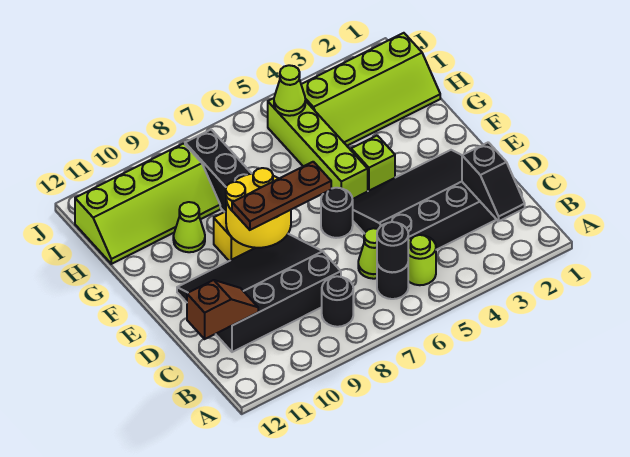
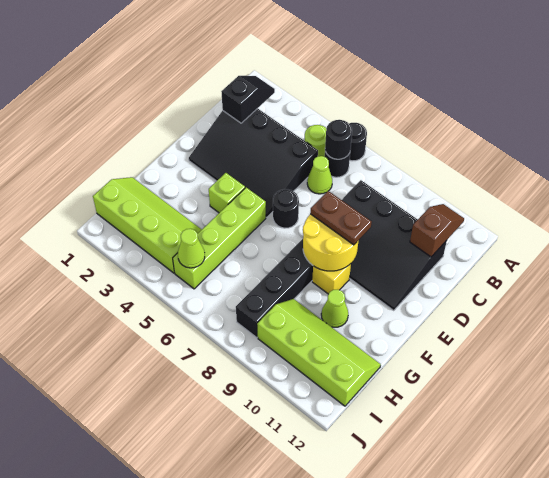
black round brick B8 level 1 -> black round brick A6 level 1
brown slope C11:C12 level 2 top 12 -> brown slope B11:C11 level 2 top C
brown plate E7:E9 level 3 -> brown plate E8:E9 level 3

